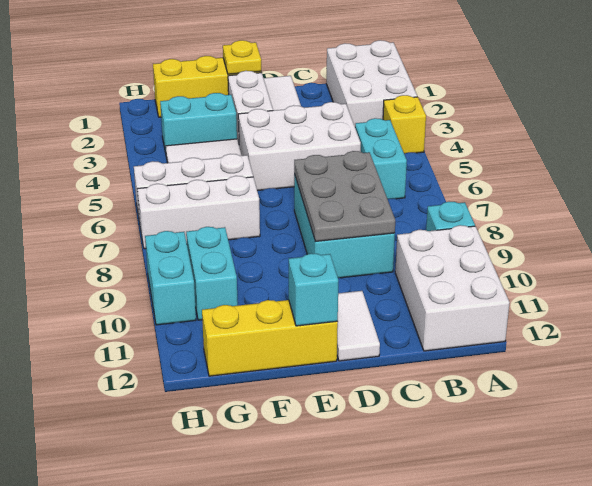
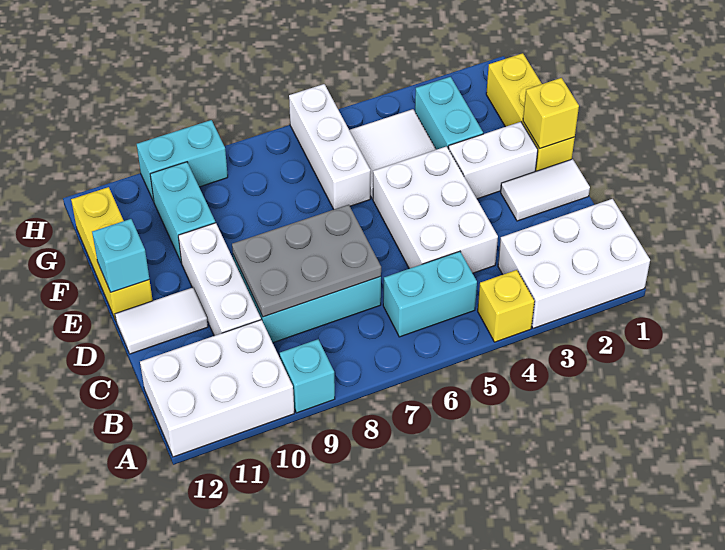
yellow plate E1 level 2 -> yellow brick E1 level 2
white brick F7:H7 level 1 -> white brick C10:E10 level 1
cyan brick G9:G10 level 1 -> cyan brick F10:G10 level 1

